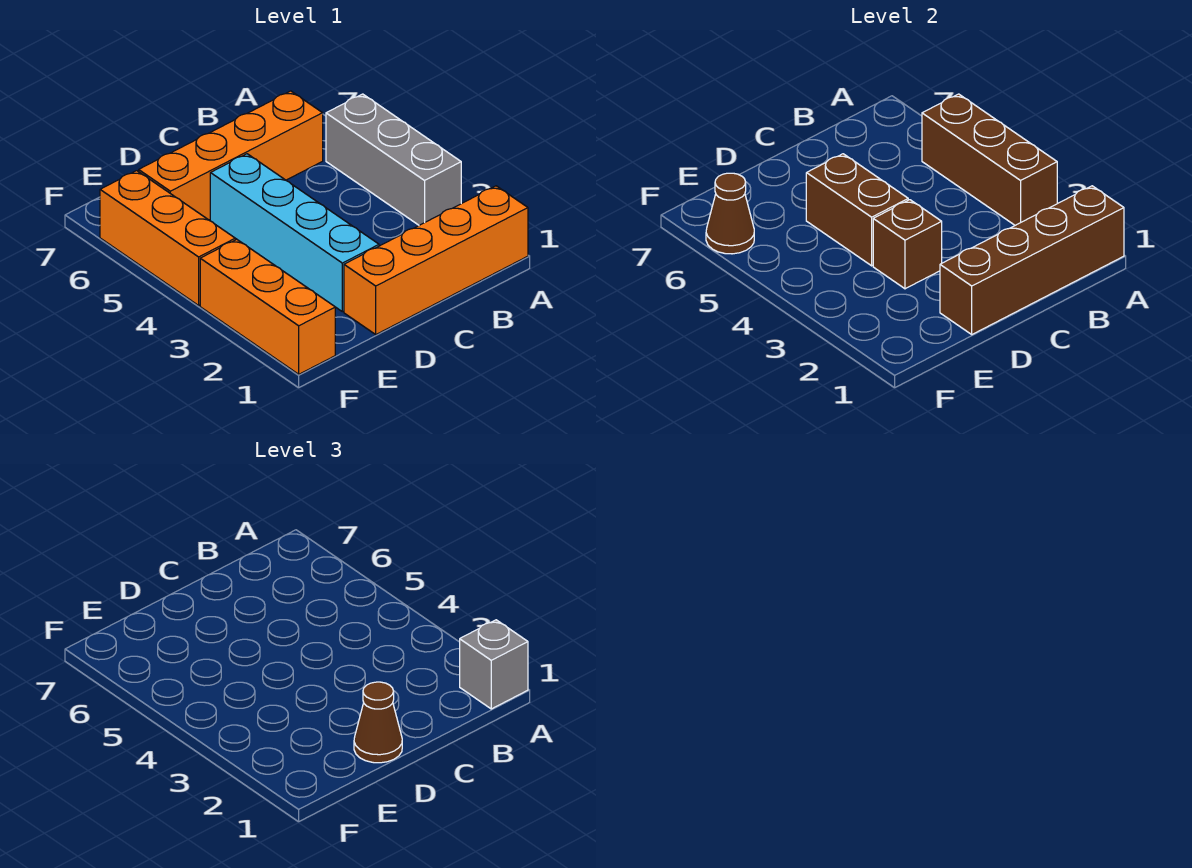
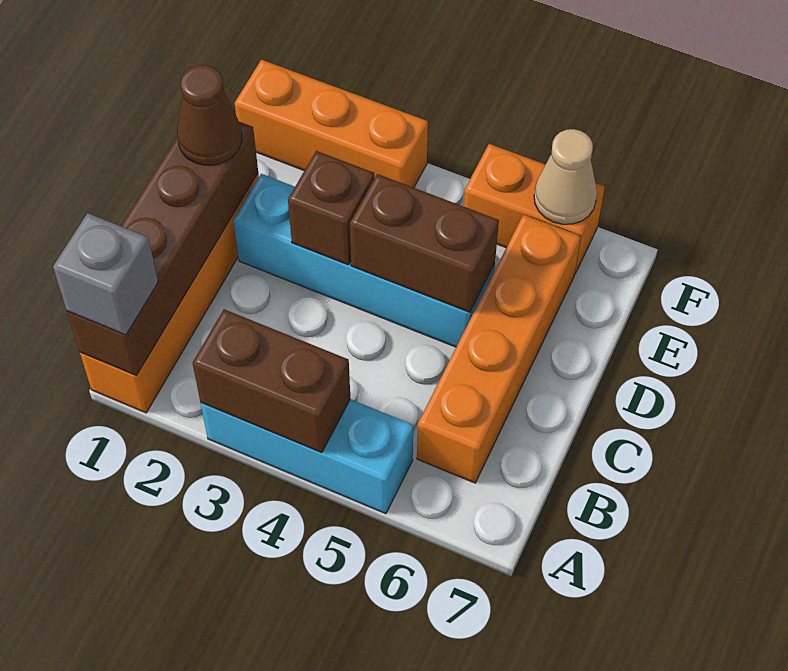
grey brick A3:A5 level 1 -> cyan brick A3:A5 level 1
brown brick A3:A5 level 2 -> brown brick A3:A4 level 2
orange brick F4:F6 level 1 -> orange brick F5:F6 level 1
brown cone F6 level 2 -> tan cone F6 level 2

